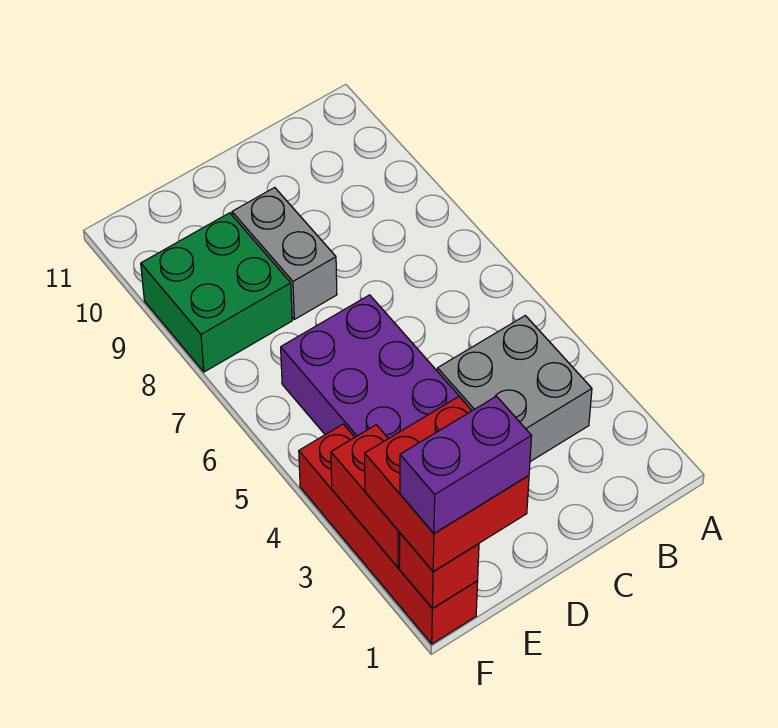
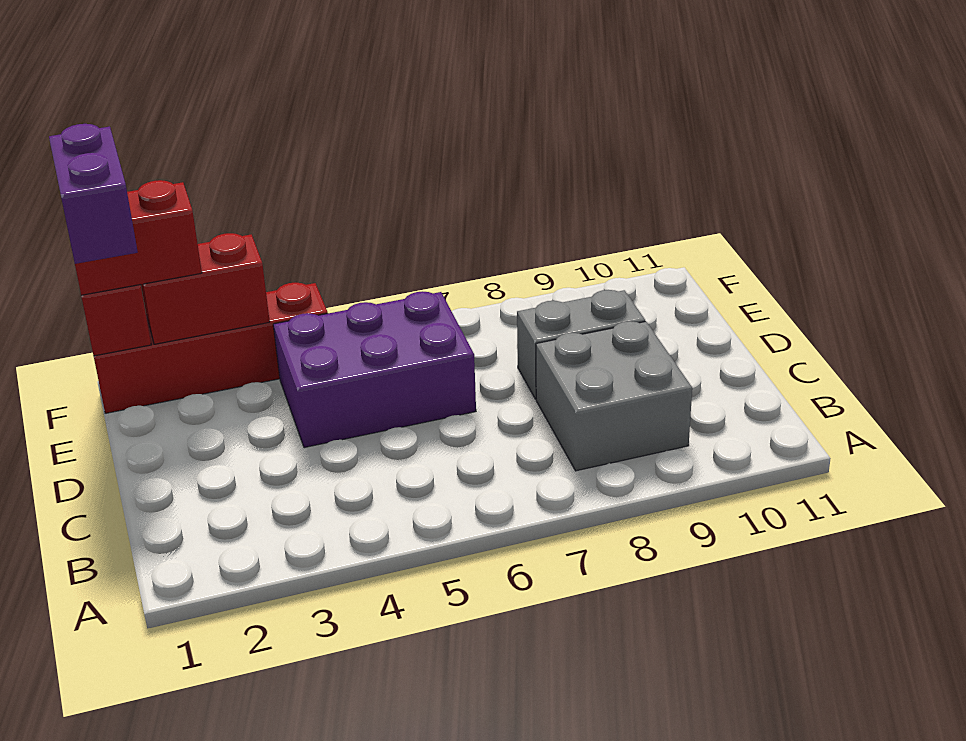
grey brick B3:C4 level 1 -> grey brick B8:C9 level 1
red brick E1:F2 level 3 -> red brick F1:F2 level 3
green brick E8:F9 level 1 -> none

